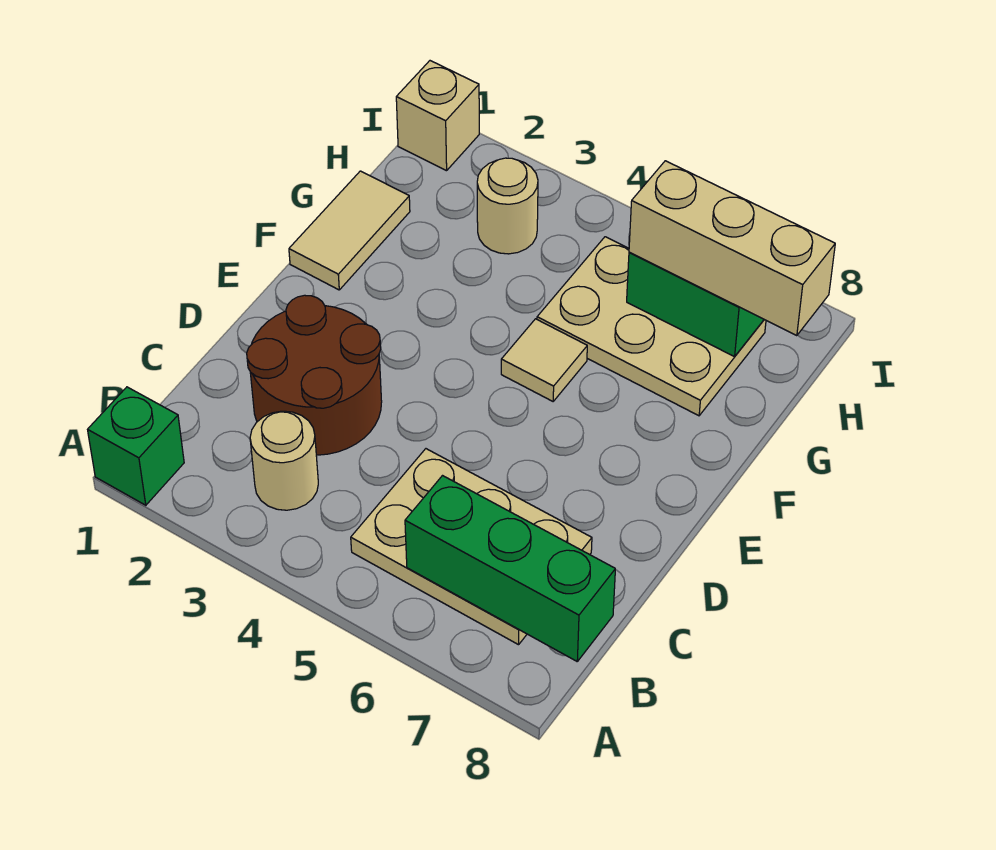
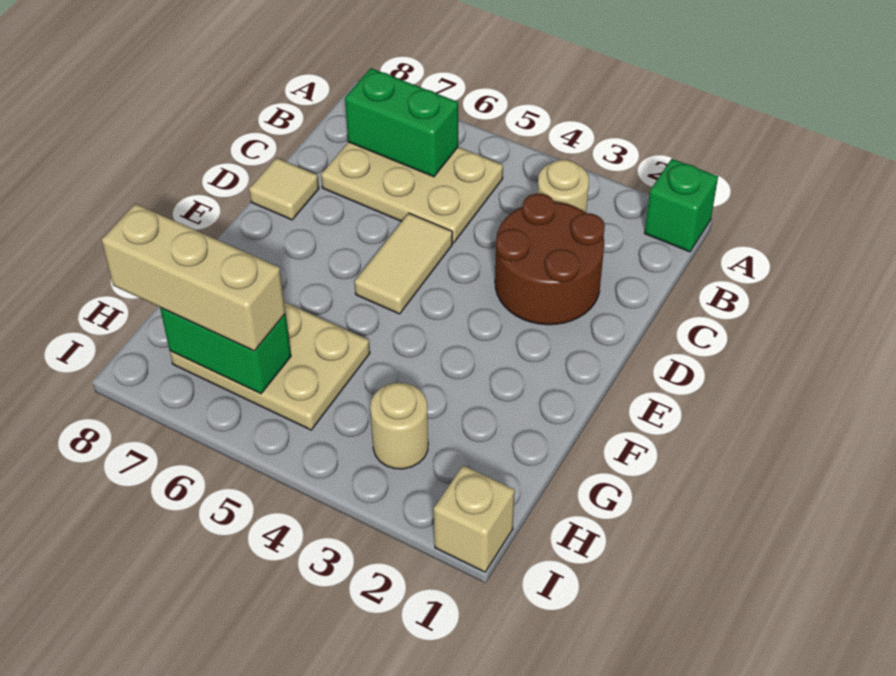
green brick B6:B8 level 2 -> green brick B6:B7 level 2
tan tile F1:G1 level 1 -> tan tile D5:E5 level 1
tan tile F5 level 1 -> tan tile D8 level 1

